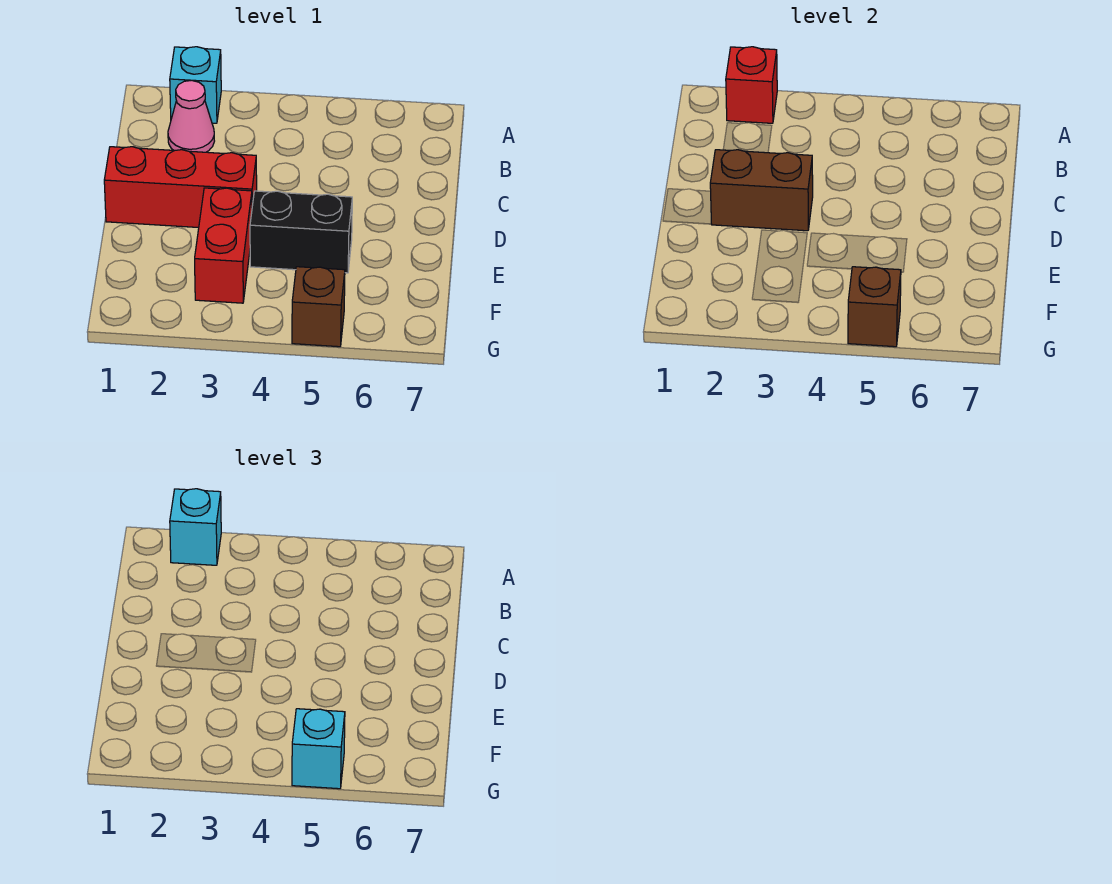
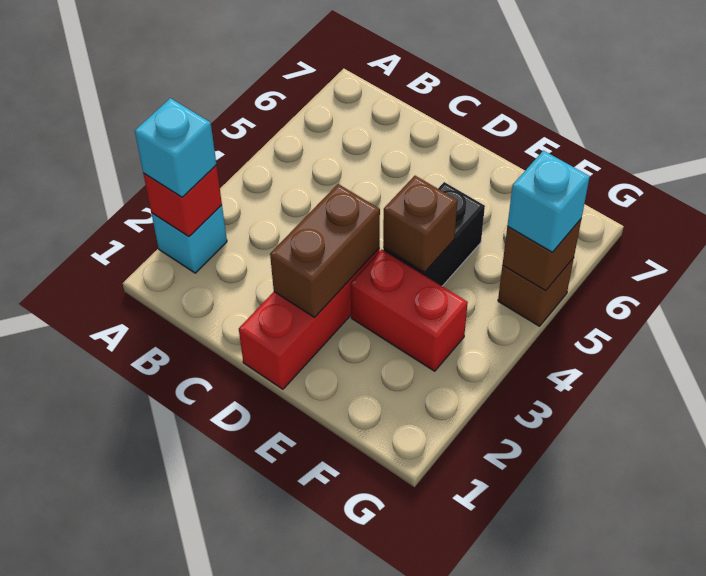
pink cone B2 level 1 -> none
none -> brown brick E4 level 2

